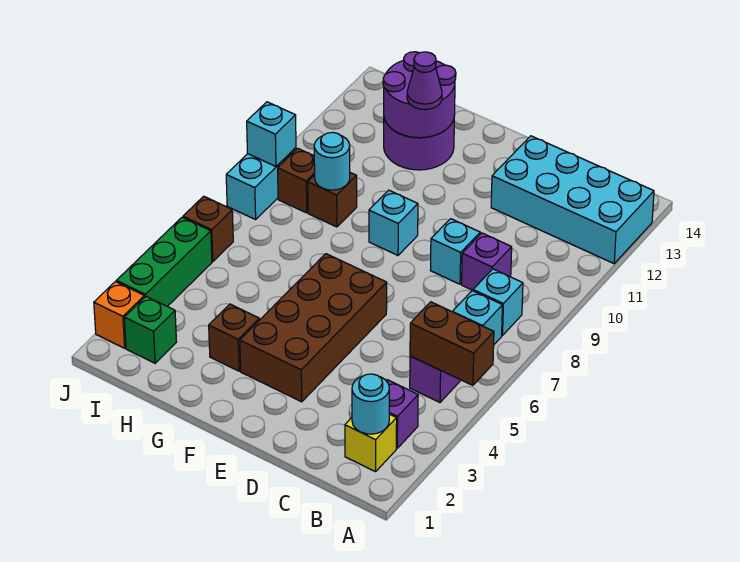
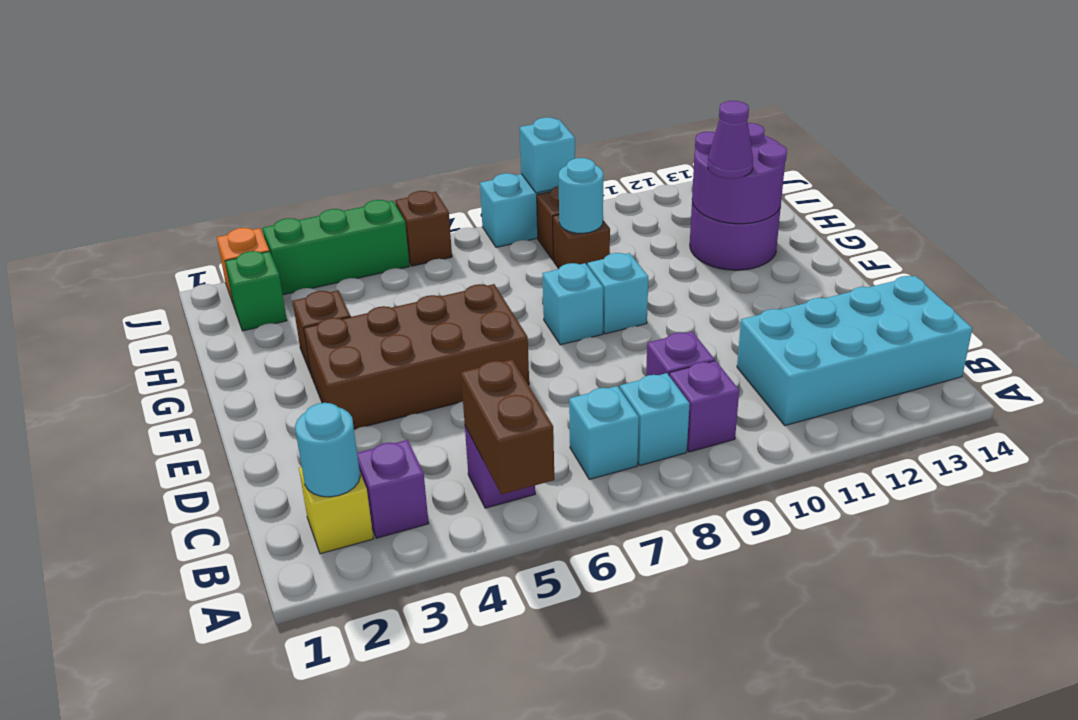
cyan brick A12:D13 level 1 -> cyan brick B11:C14 level 1
none -> purple brick B9 level 1
cyan brick D9 level 1 -> cyan brick F8 level 1

